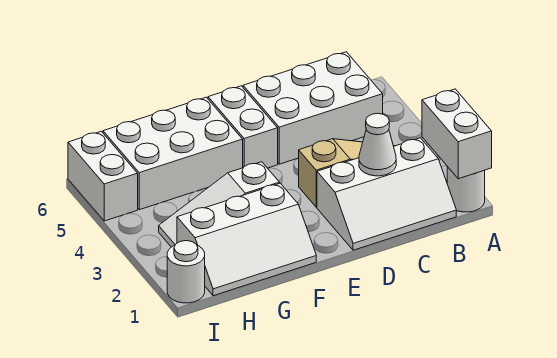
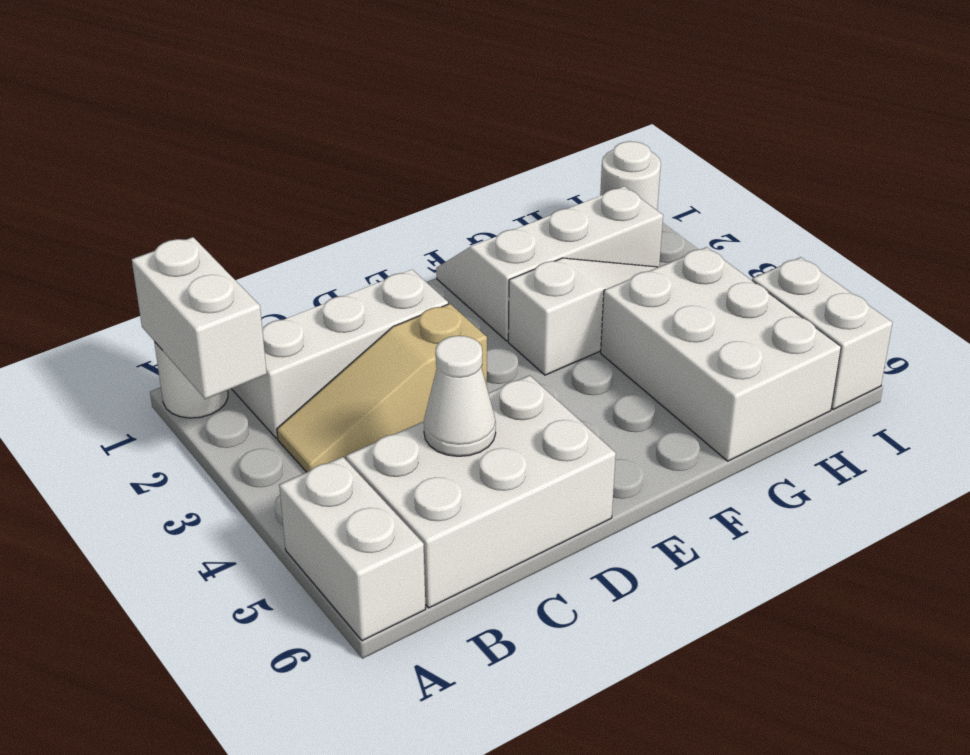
white cone C2 level 2 -> white cone C5 level 2
white brick E5:E6 level 1 -> white brick A5:A6 level 1
white brick F5:H6 level 1 -> white brick G4:H6 level 1

